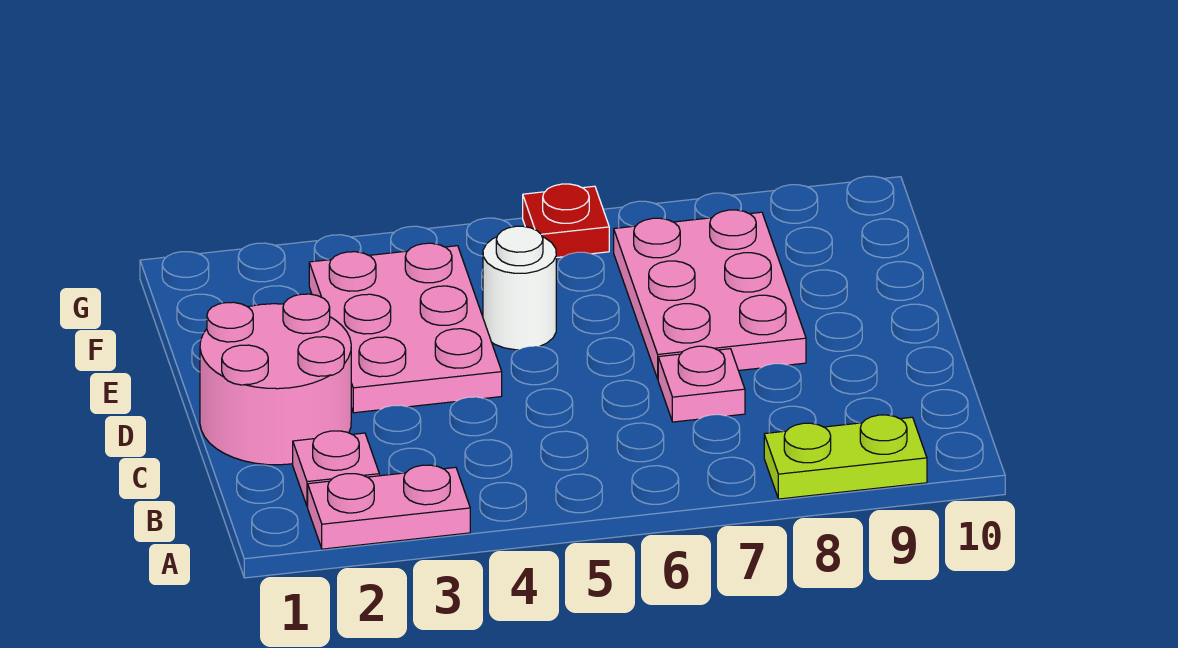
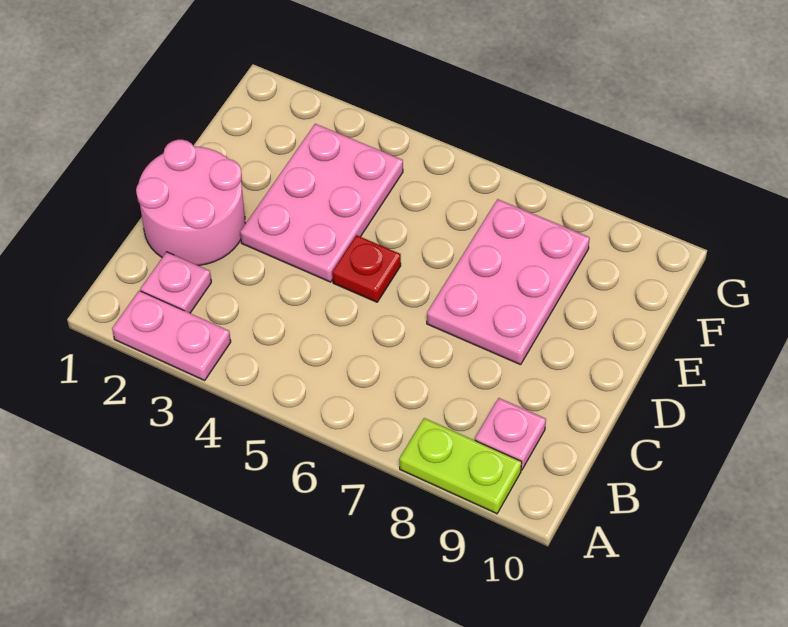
pink plate C7 level 1 -> pink plate B9 level 1
white round brick E5 level 1 -> none
red plate G6 level 1 -> red plate D5 level 1

